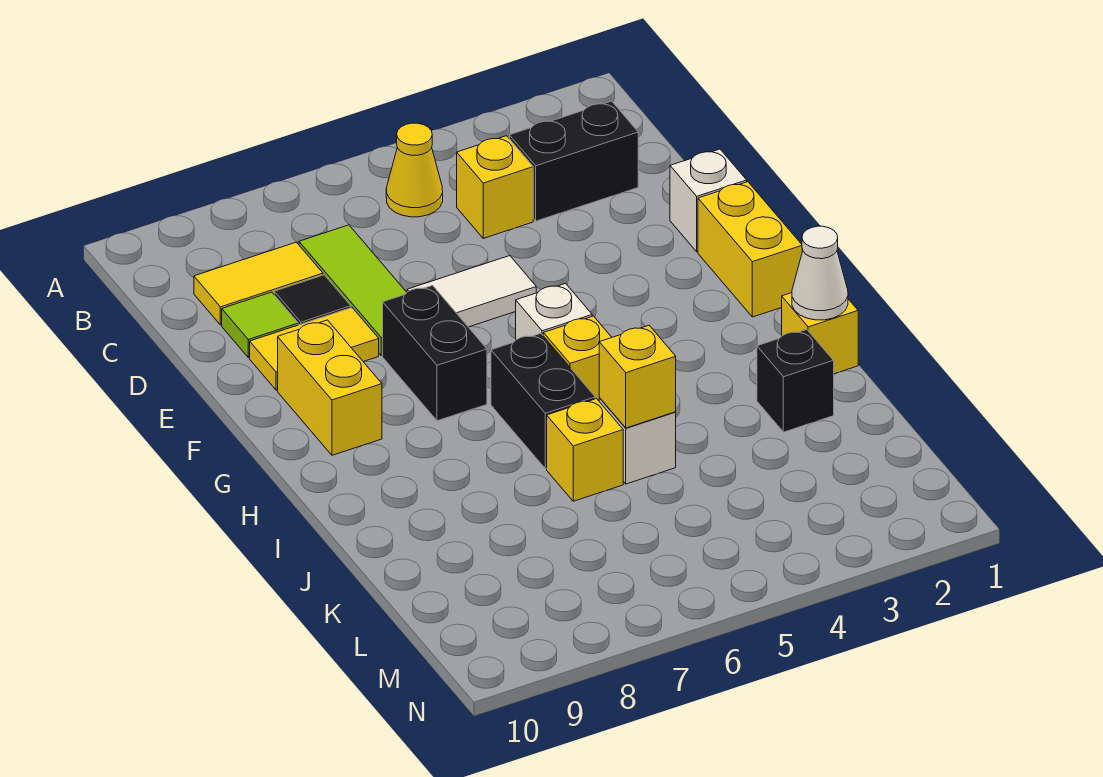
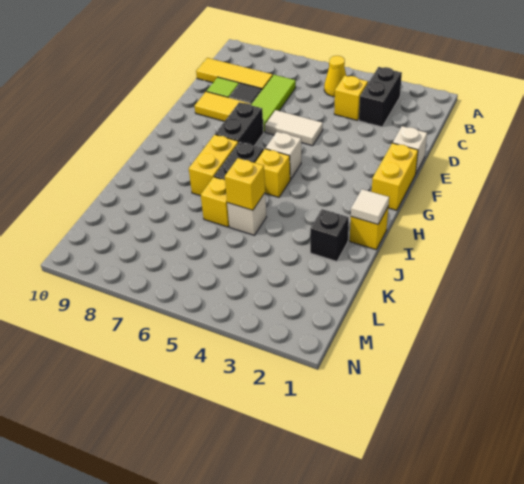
black brick C2:C3 level 1 -> black brick B3:C3 level 1
yellow tile C8:C9 level 1 -> yellow tile C8:C10 level 1
yellow brick F9:G9 level 1 -> yellow brick H7:I7 level 1
white cone I1 level 2 -> white tile I1 level 2

